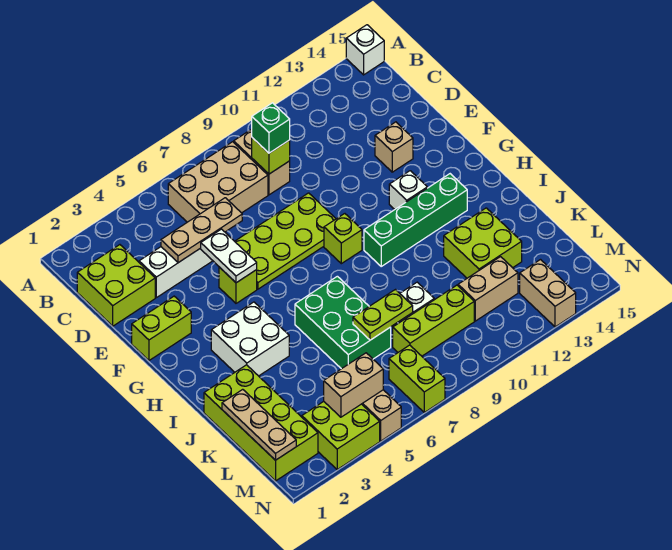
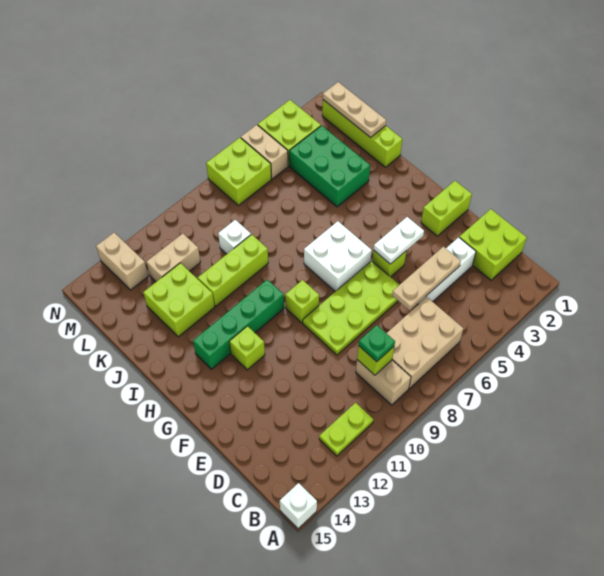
green brick C9 level 3 -> green plate C9 level 3
white plate E5:F5 level 2 -> white plate F4:F5 level 2
tan brick E13 level 1 -> none
white brick G12 level 1 -> lime brick G12 level 1
white brick H3:I4 level 1 -> white brick G6:H7 level 1
green brick I6:K7 level 1 -> green brick J3:L4 level 1
lime brick J1:M2 level 1 -> lime brick J1:M1 level 1
lime plate K7:K8 level 2 -> lime plate B11:B12 level 1
lime brick L8:L10 level 1 -> lime brick J9:J11 level 1
tan brick M4:M5 level 2 -> none
lime brick M7:N7 level 1 -> lime brick M6:N7 level 1

